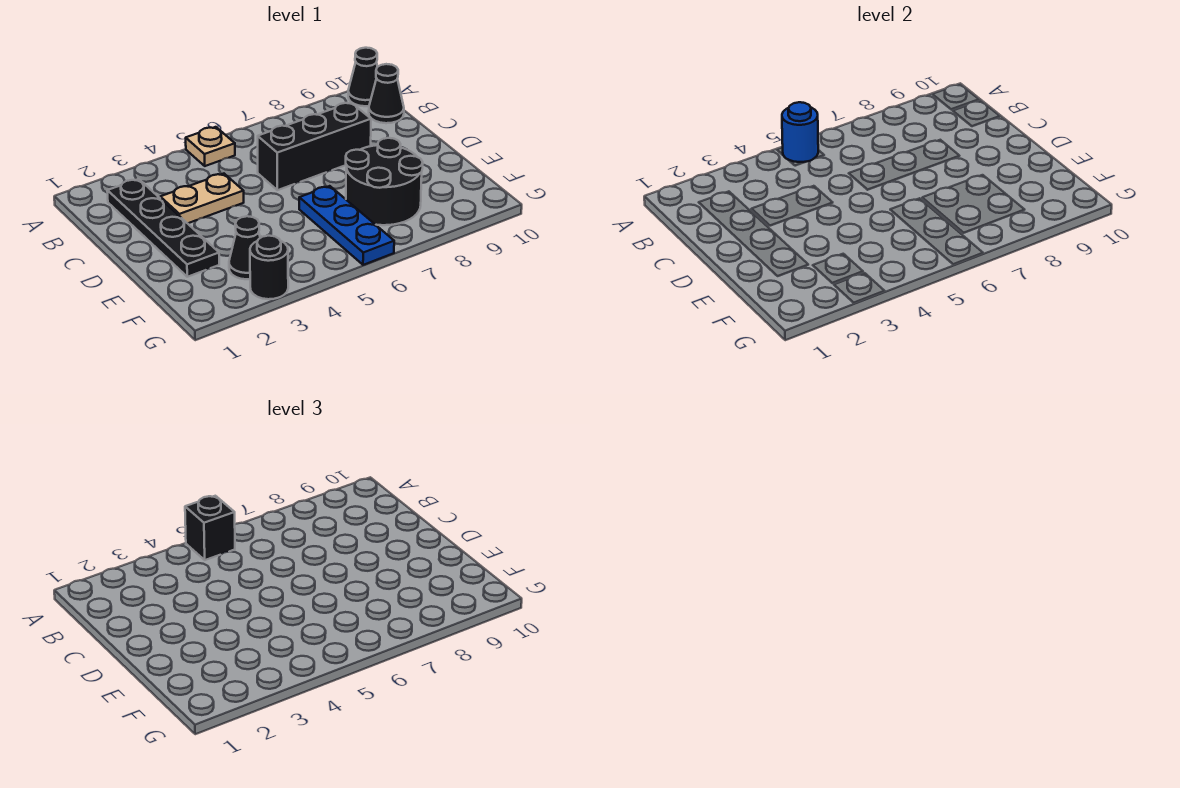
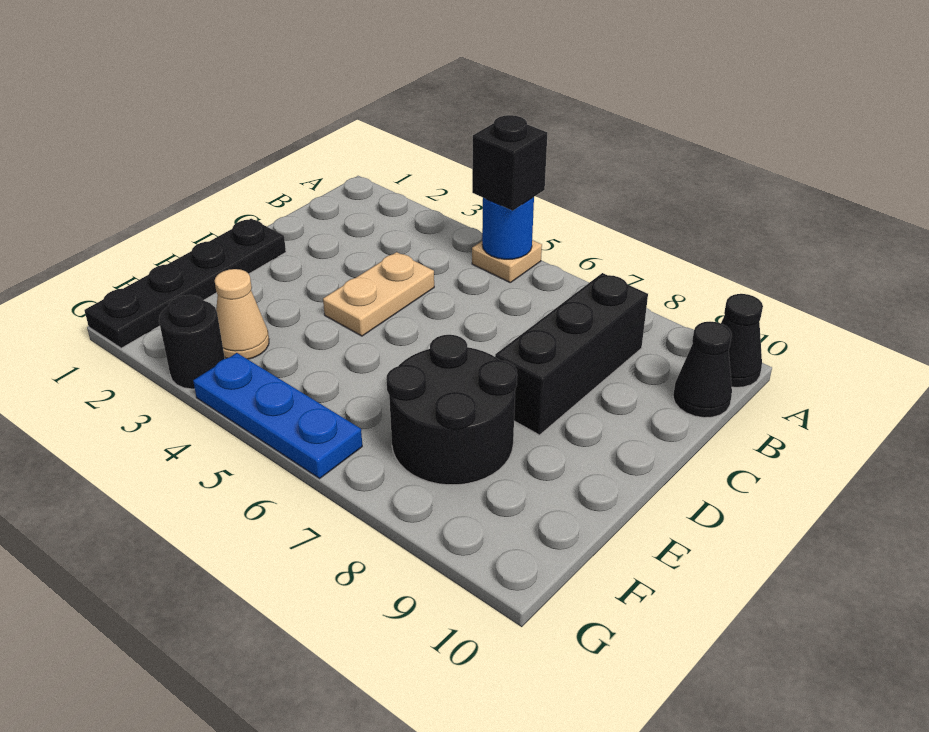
black plate B2:E2 level 1 -> black plate D1:G1 level 1
tan plate C3:C4 level 1 -> tan plate C4:D4 level 1
black brick C6:C8 level 1 -> black brick B8:D8 level 1
blue plate E6:G6 level 1 -> blue plate G4:G6 level 1
black cone F3 level 1 -> tan cone F3 level 1

